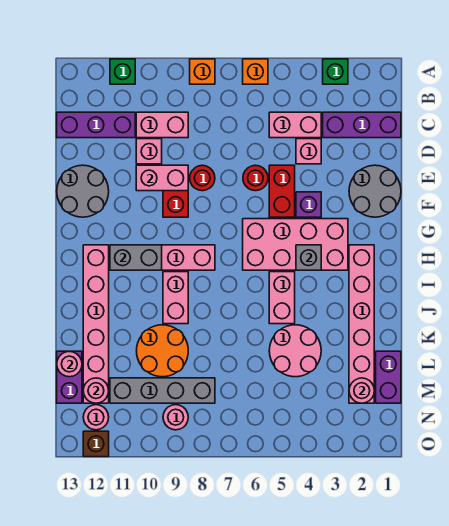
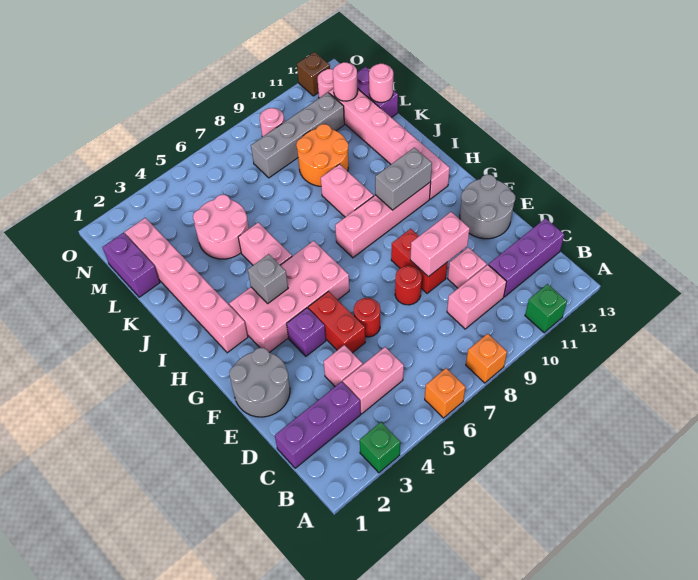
pink round brick M2 level 2 -> none

